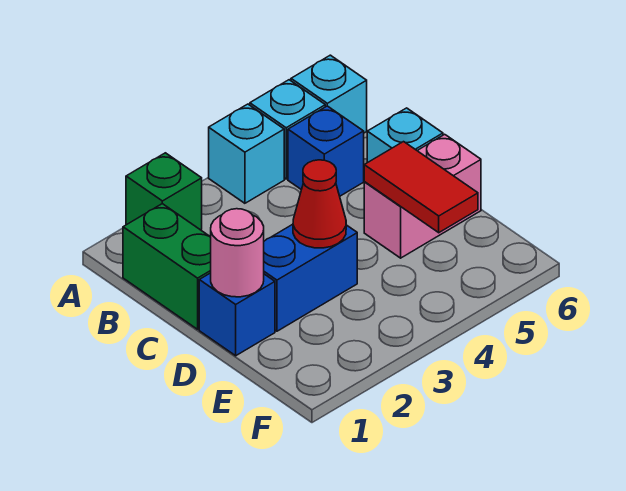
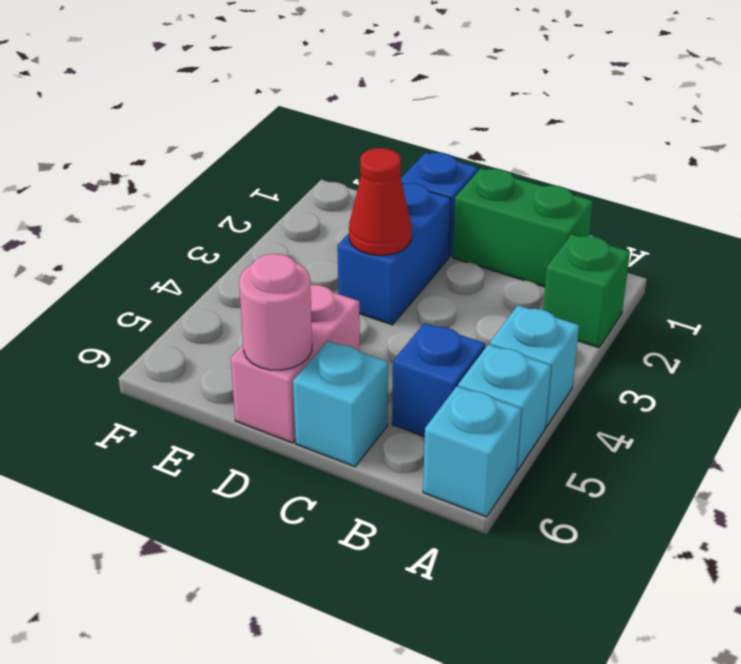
pink round brick D1 level 2 -> pink round brick D6 level 2
red tile D5:E5 level 2 -> none

